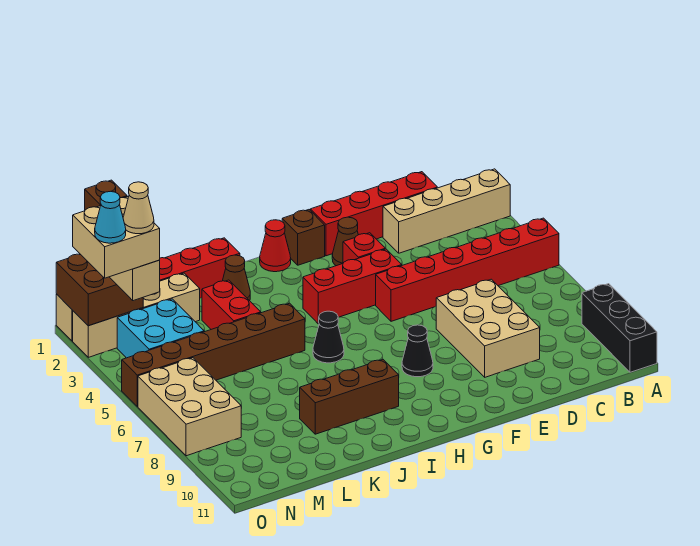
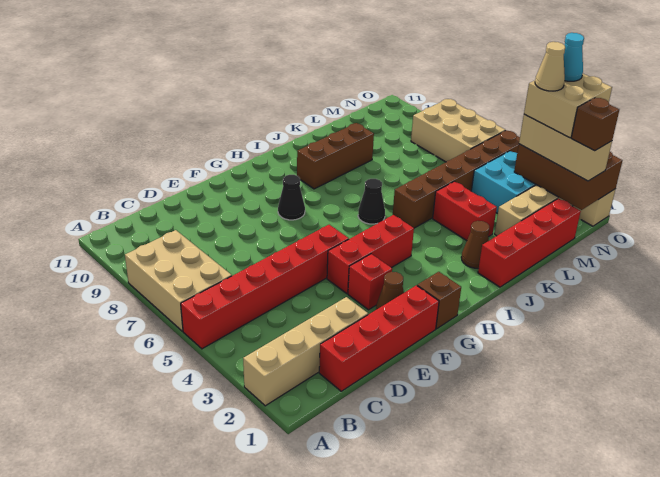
black brick A9:A11 level 1 -> none
tan brick D7:E9 level 1 -> tan brick A6:B8 level 1
red cone H1 level 1 -> none
brown brick N1:O2 level 2 -> brown brick N1:O3 level 2

